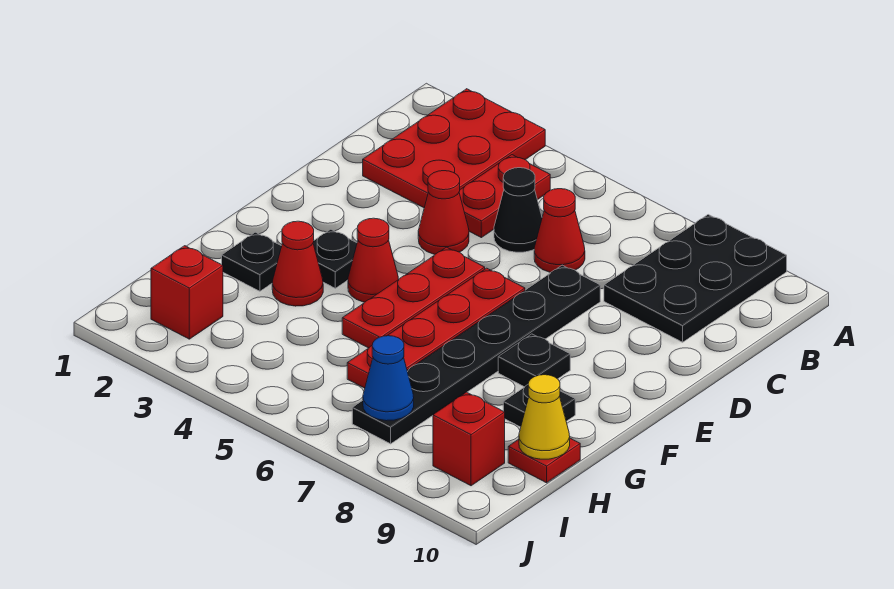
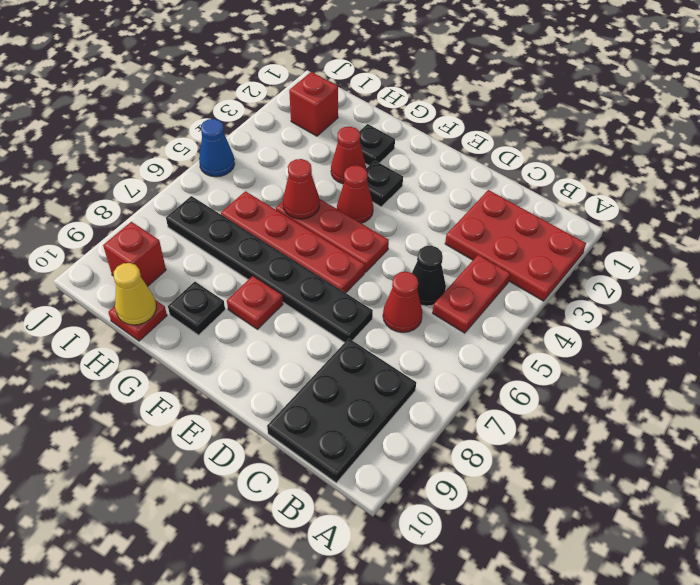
black plate A8:C9 level 1 -> black plate B8:C10 level 1
red plate B4:C4 level 1 -> red plate B4:B5 level 1
red cone D4 level 1 -> red cone G5 level 2
black plate F8 level 1 -> red plate F8 level 1
blue cone I7 level 2 -> blue cone J5 level 1

